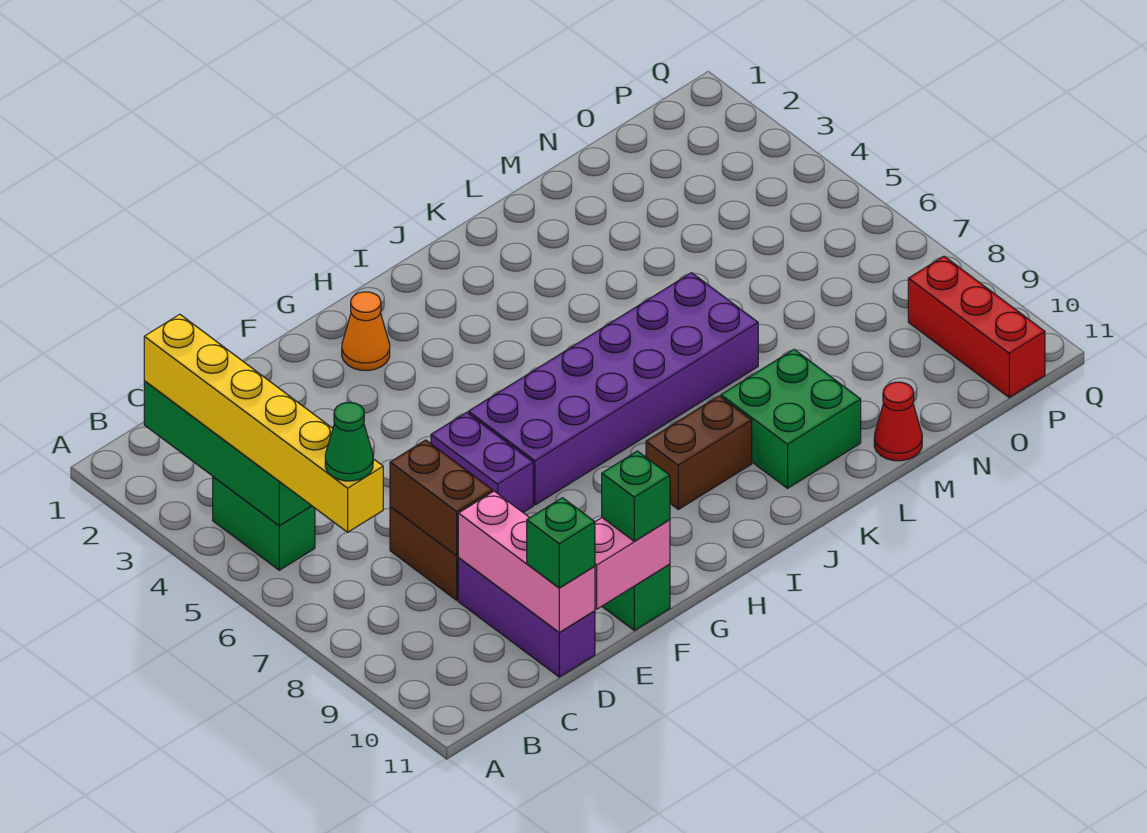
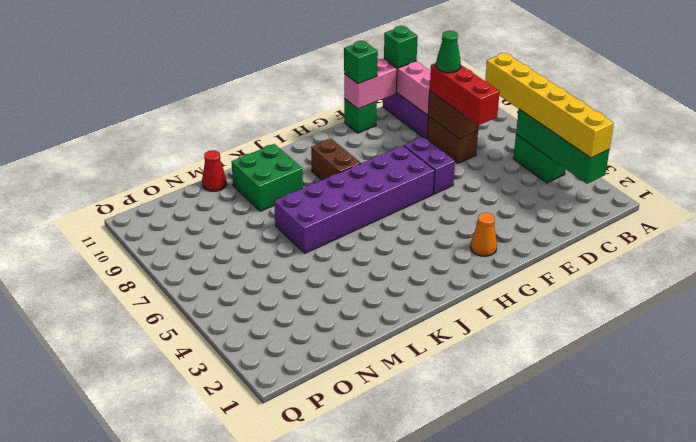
green cone B7 level 4 -> green cone D8 level 4
brown brick I9:J9 level 1 -> brown brick I8:I9 level 1
red brick P9:P11 level 1 -> red brick D6:D8 level 3

